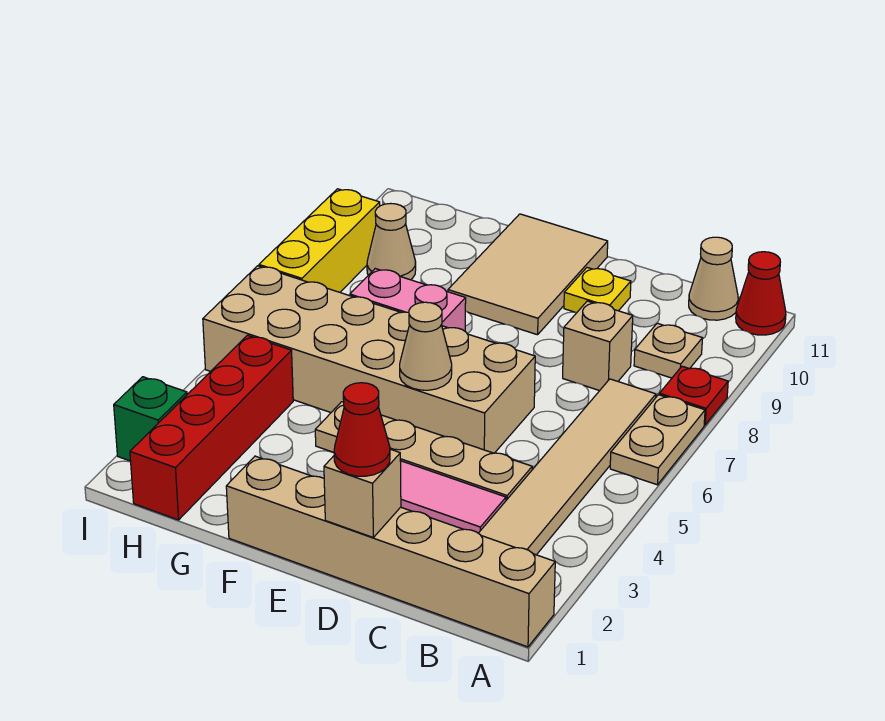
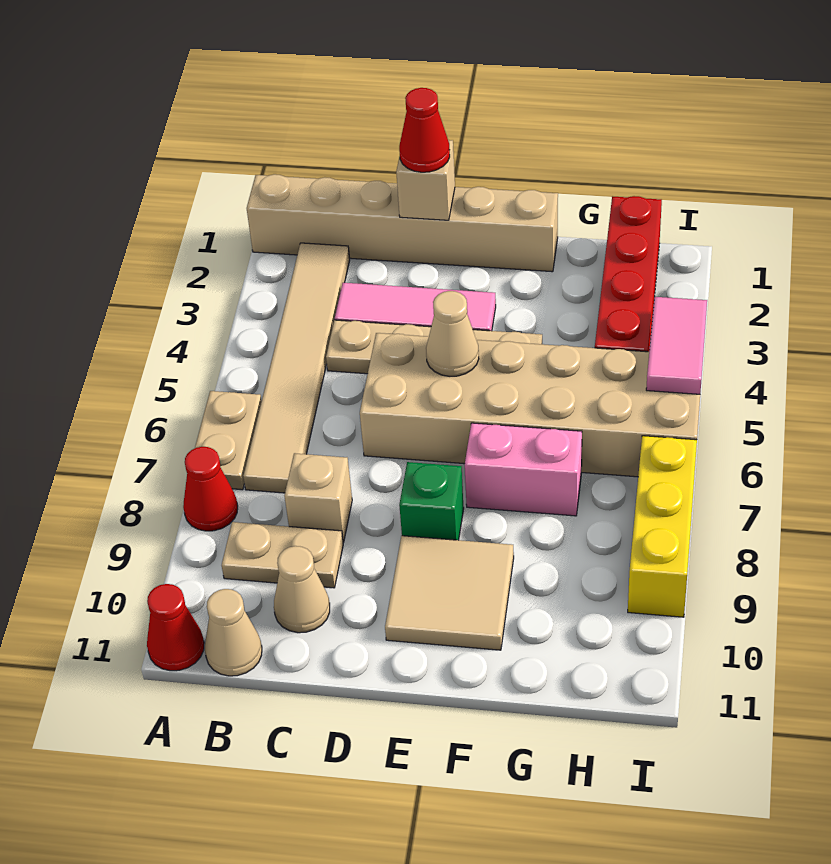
red plate A8 level 1 -> red cone A8 level 1
tan plate B9 level 1 -> tan plate B9:C9 level 1
yellow plate D10 level 1 -> none
tan tile E9:F11 level 1 -> tan tile E9:F10 level 1
tan cone H9 level 1 -> tan cone C10 level 1
green brick I2 level 1 -> green brick E8 level 1
none -> pink tile I4:I5 level 2

